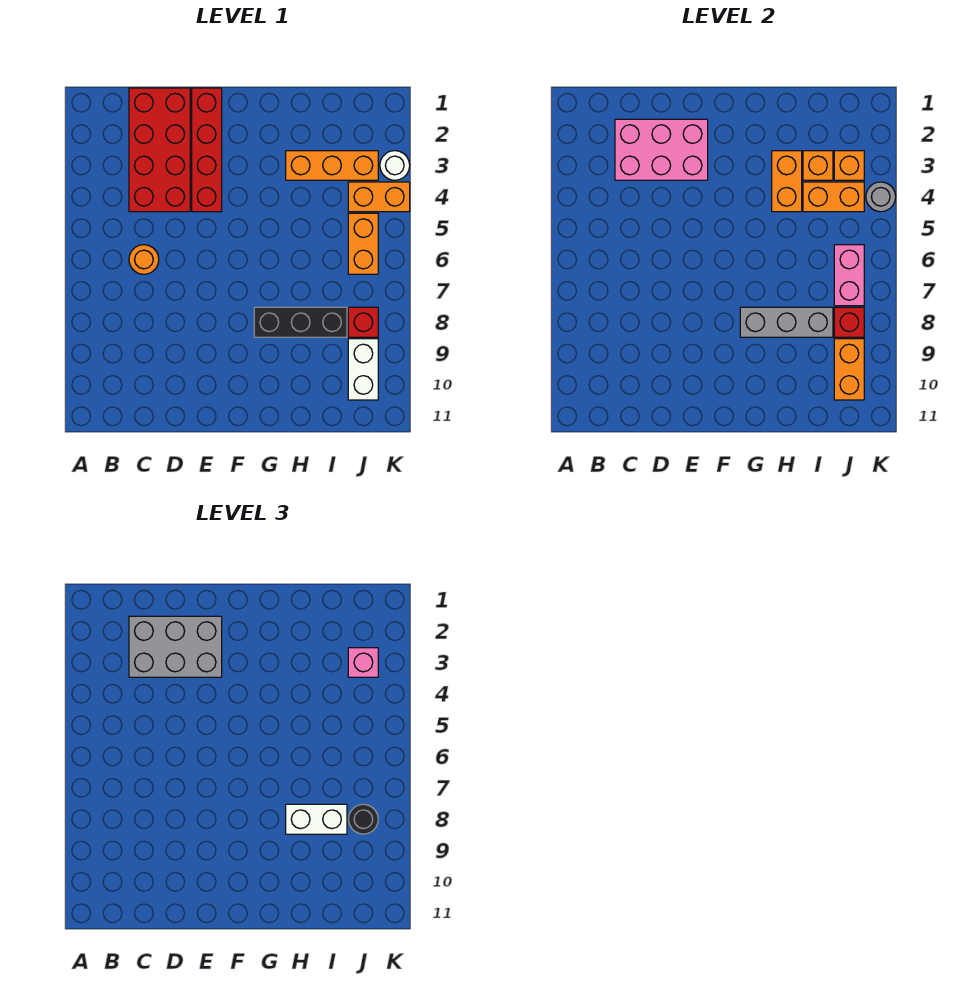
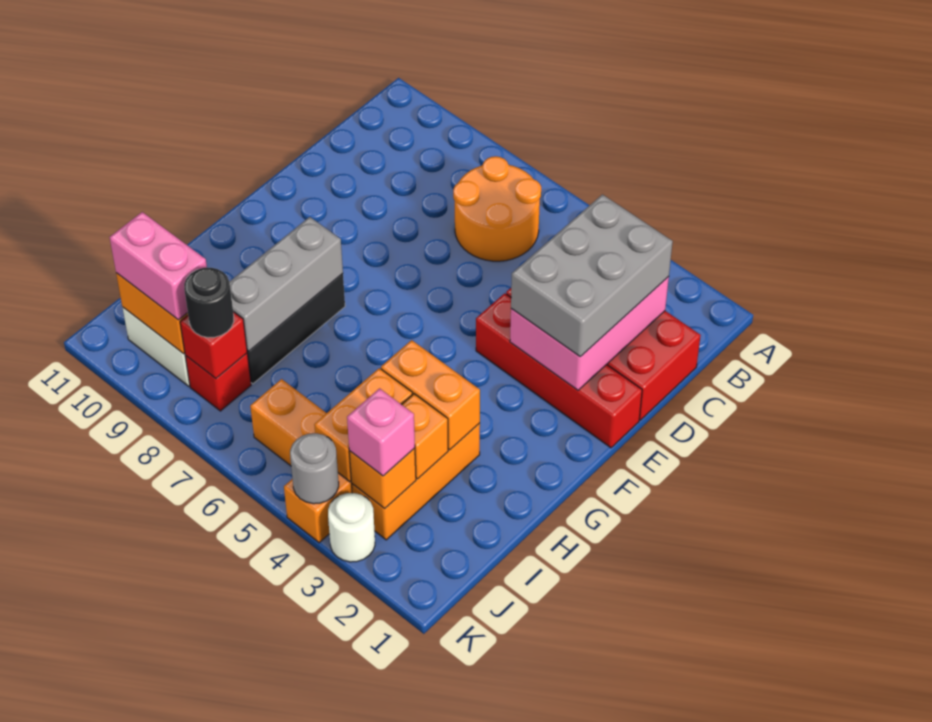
orange round brick C6 level 1 -> orange round brick B6:C7 level 1
white brick H8:I8 level 3 -> none
pink brick J6:J7 level 2 -> pink brick J9:J10 level 3

